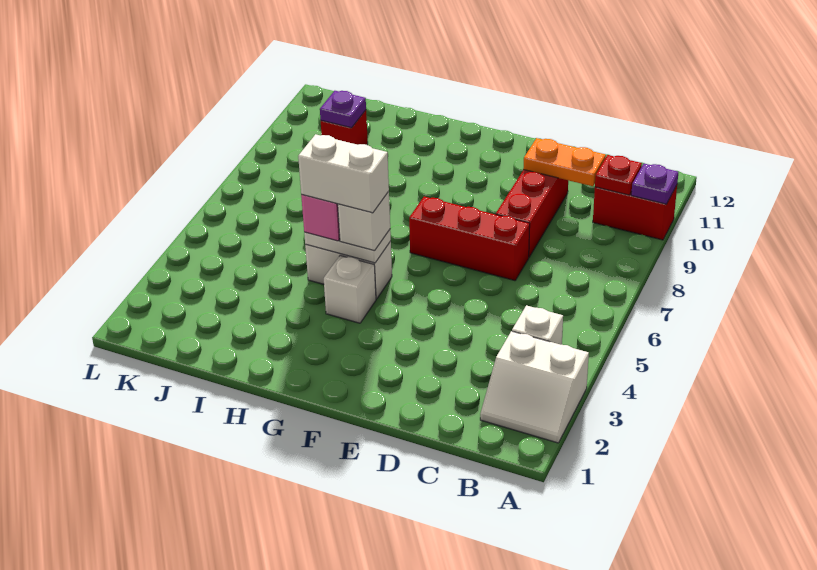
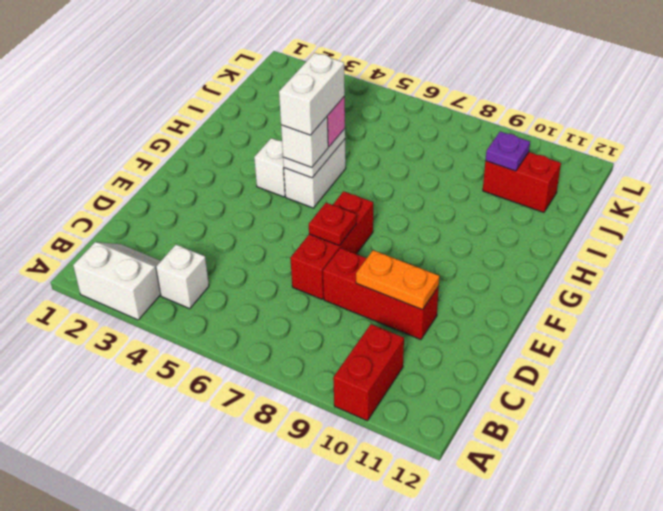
white slope A2:B3 level 1 top 3 -> white slope A2:B3 level 1 top A
purple plate A10 level 2 -> none
red plate B10 level 2 -> red plate E7 level 2
orange plate C10:D10 level 2 -> orange plate D9:D10 level 2
red brick J10 level 1 -> red brick J10:J11 level 1

